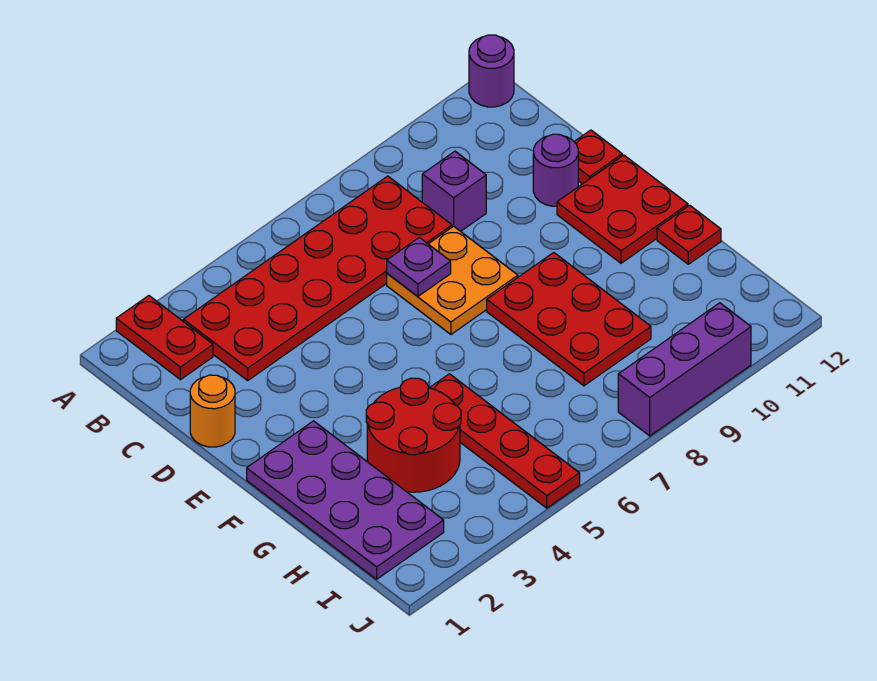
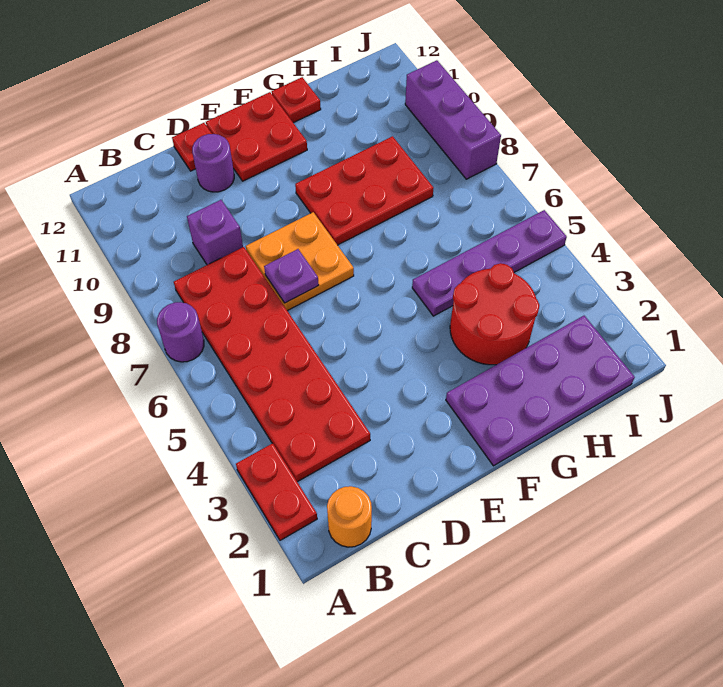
red plate A2:B2 level 1 -> red plate A2:A3 level 1
purple round brick A12 level 1 -> purple round brick A7 level 1
orange round brick D1 level 1 -> orange round brick B1 level 1
red plate G5:J5 level 1 -> purple plate G5:J5 level 1

